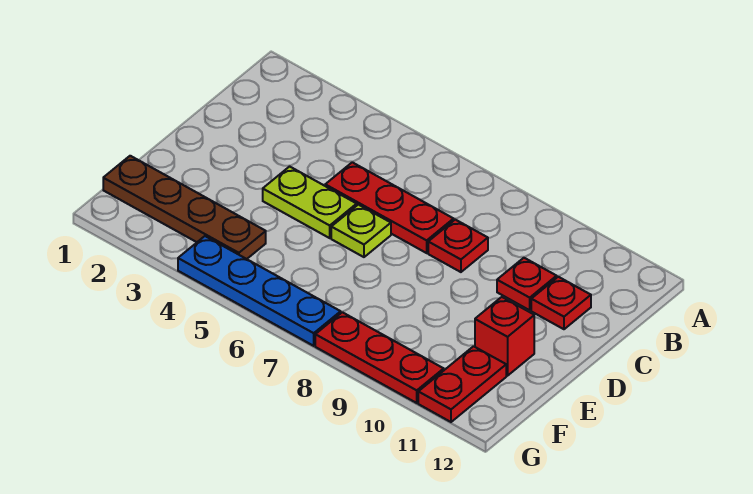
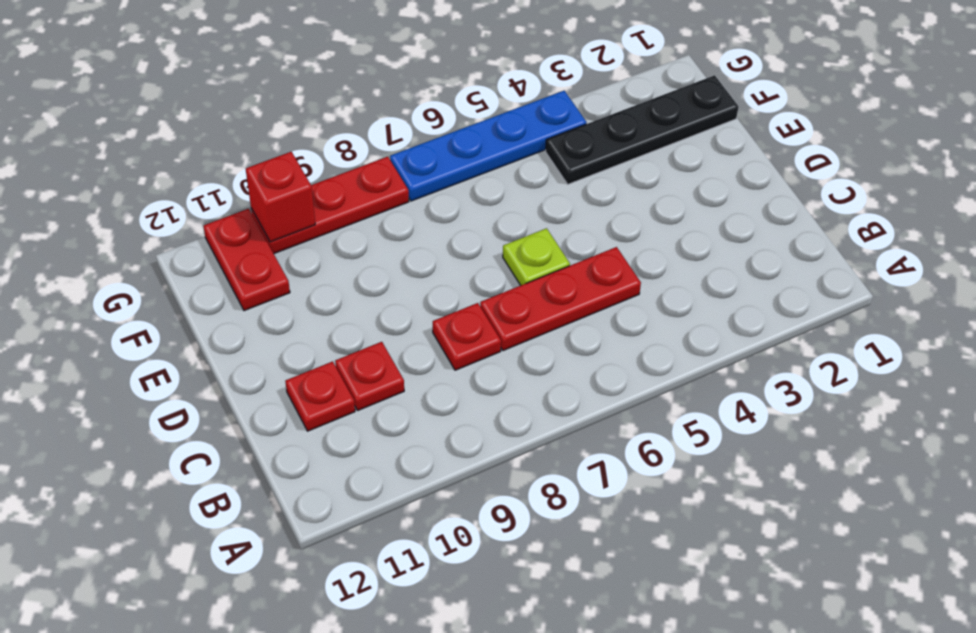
lime plate D4:D5 level 1 -> none
red brick E11 level 1 -> red brick G10 level 2
brown plate F1:F4 level 1 -> black plate F1:F4 level 1

